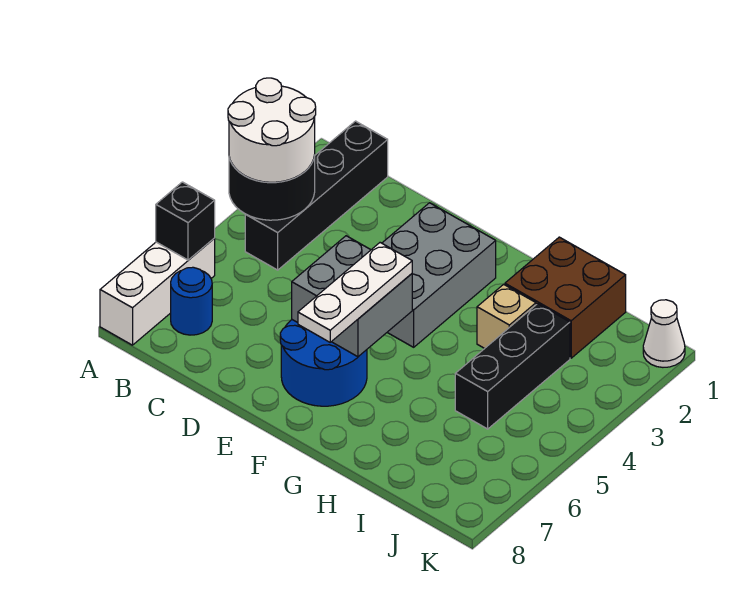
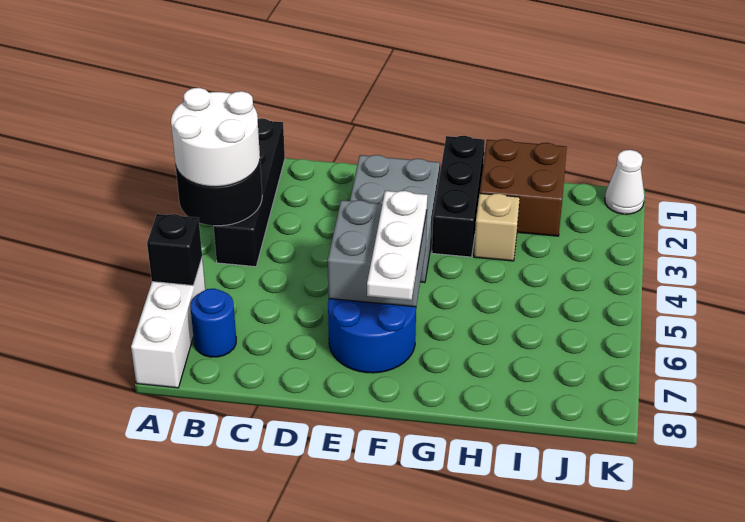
black brick I3:I5 level 1 -> black brick G1:G3 level 1

